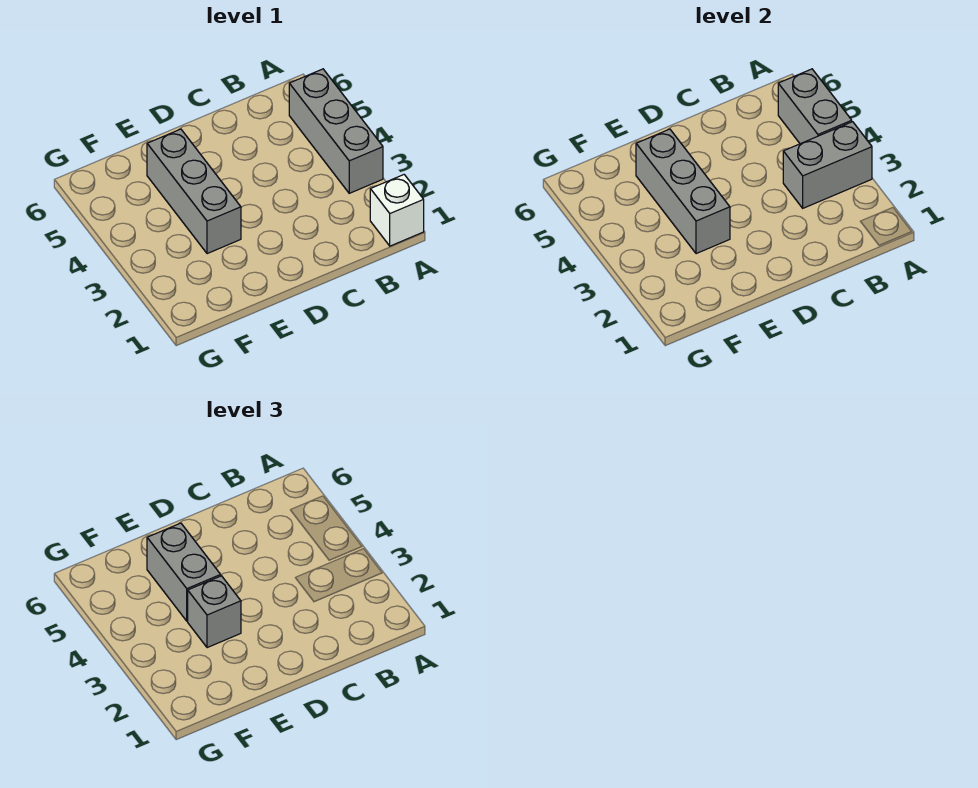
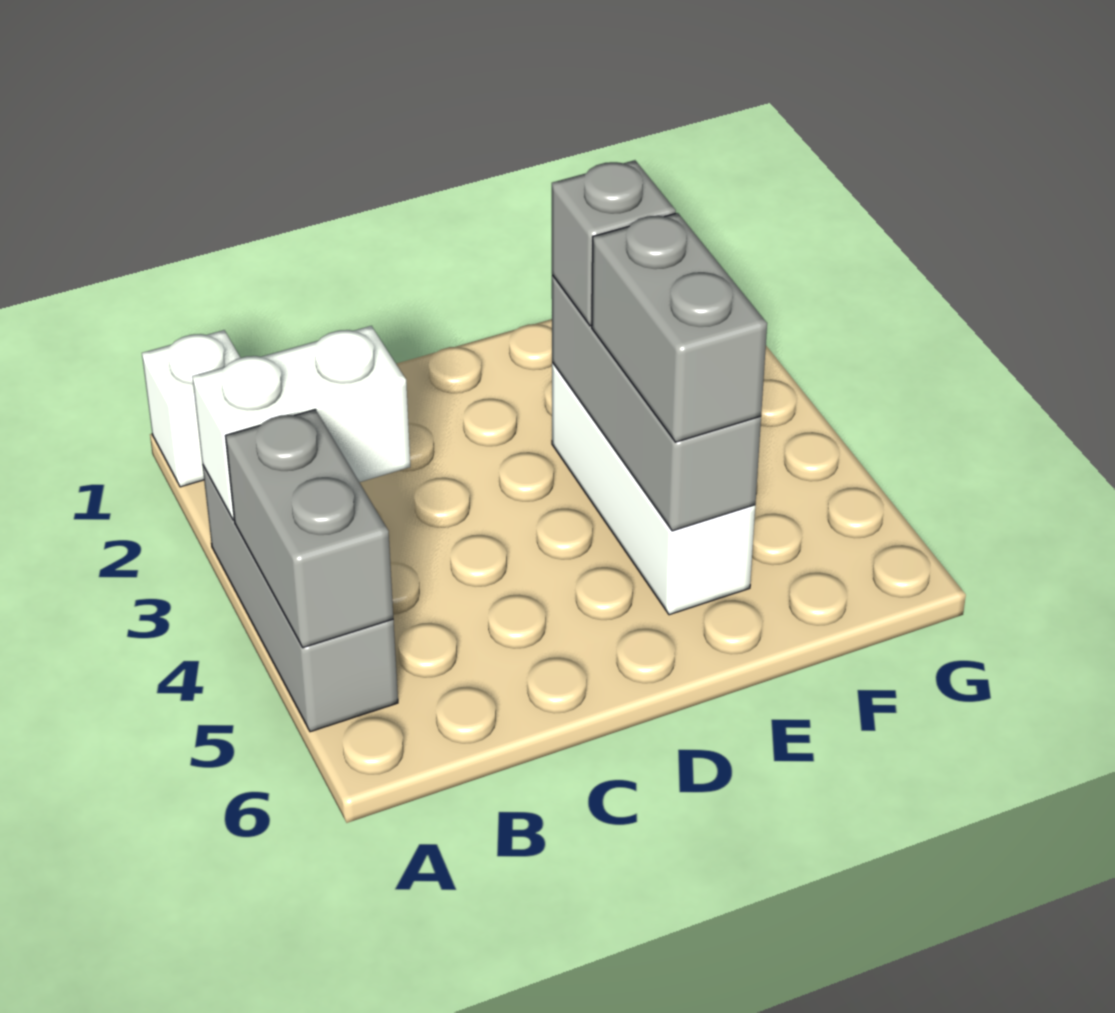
grey brick A3:B3 level 2 -> white brick A3:B3 level 2
grey brick E3:E5 level 1 -> white brick E3:E5 level 1

